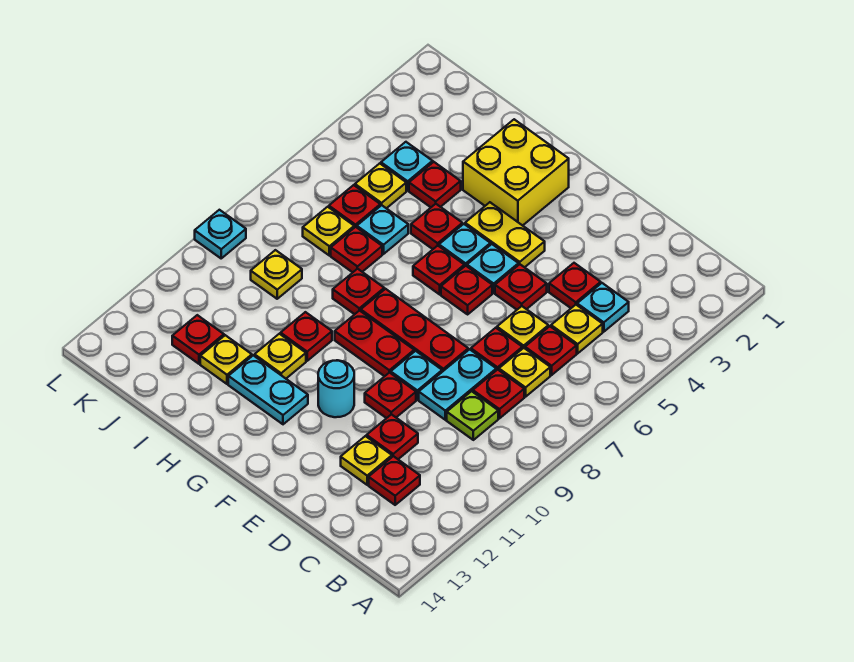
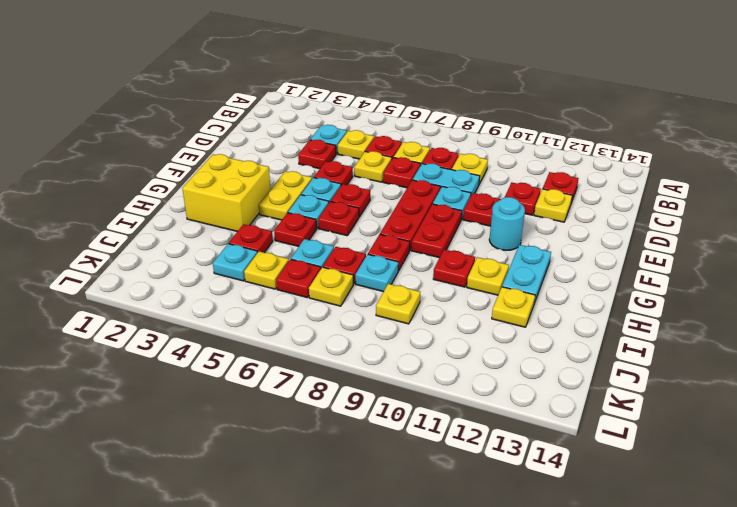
lime plate C9 level 1 -> yellow plate C9 level 1
red plate J12 level 1 -> none
cyan plate L9 level 1 -> cyan plate I8 level 1

